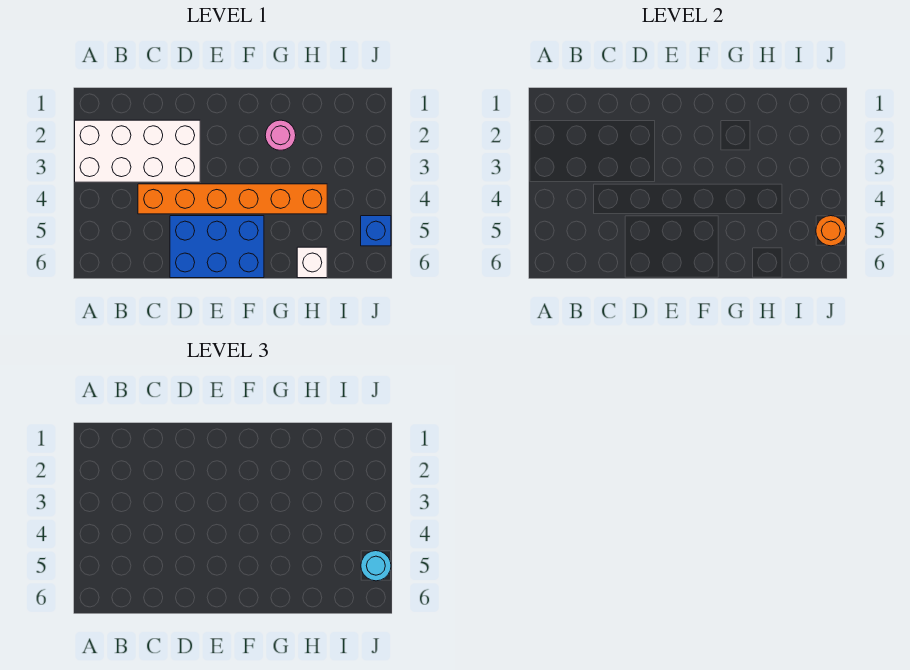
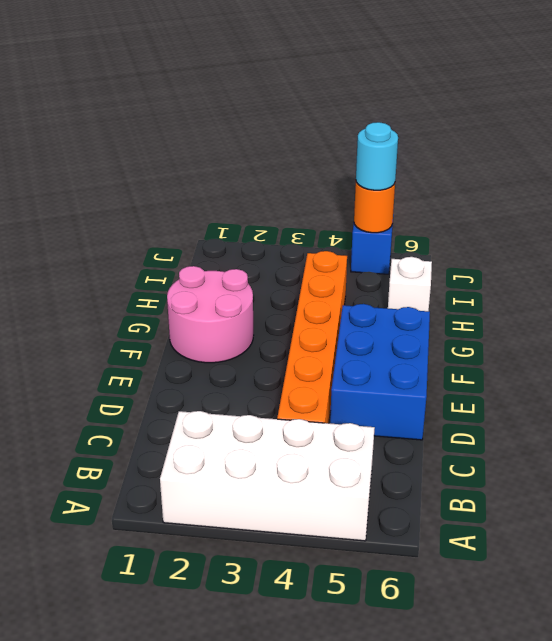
white brick A2:D3 level 1 -> white brick A2:B5 level 1
pink round brick G2 level 1 -> pink round brick F1:G2 level 1

